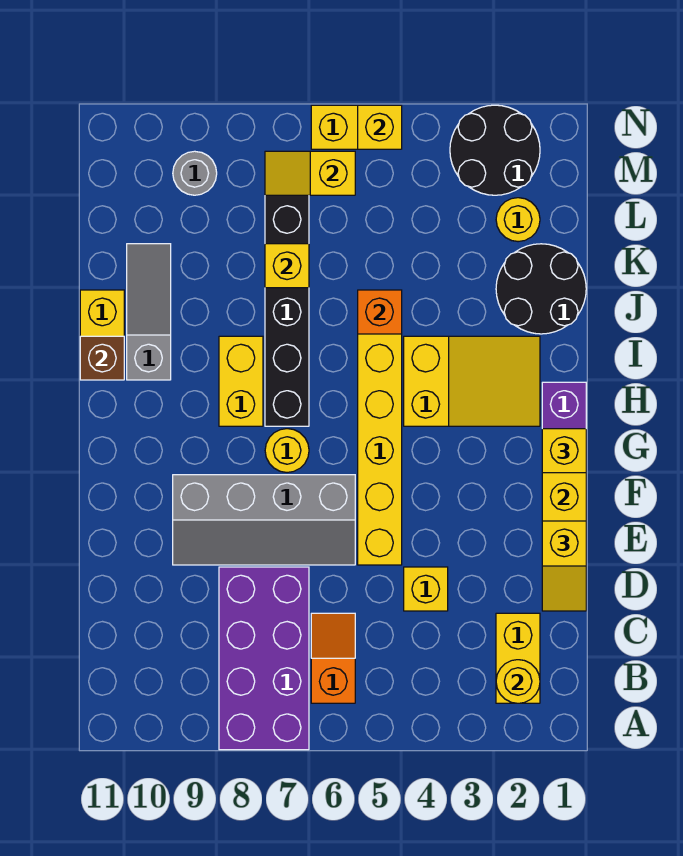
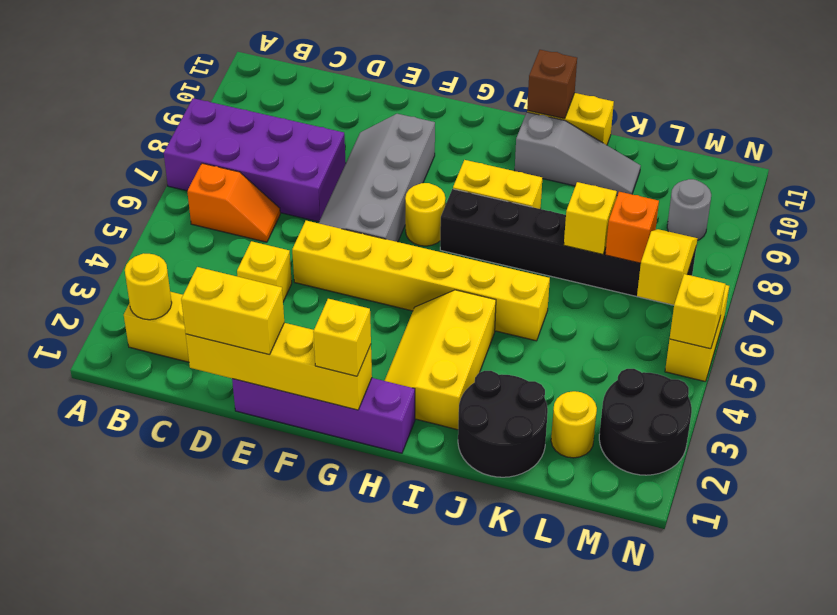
yellow slope D1:E1 level 3 top E -> yellow brick D1:E1 level 3
yellow slope H2:I4 level 1 top 4 -> yellow slope H2:I4 level 1 top I
orange brick J5 level 2 -> orange brick L7 level 2

